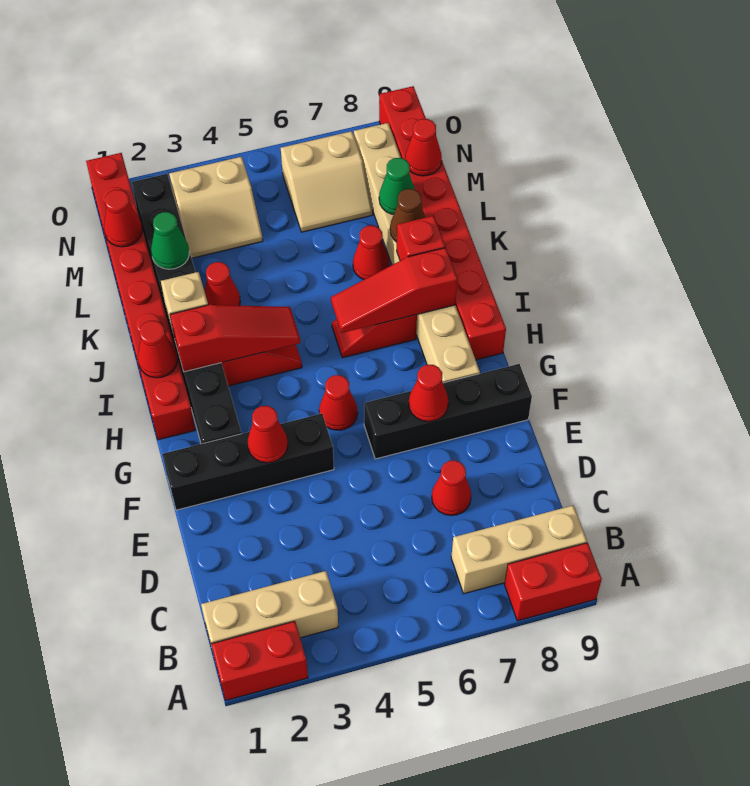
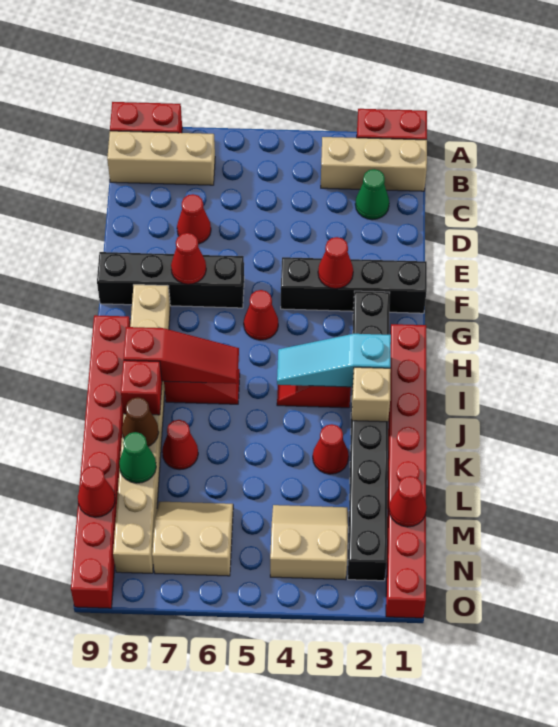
red cone I1 level 2 -> none
red slope I2:I4 level 2 top 2 -> cyan slope I2:I4 level 2 top 2
green cone L2 level 2 -> green cone C2 level 1

